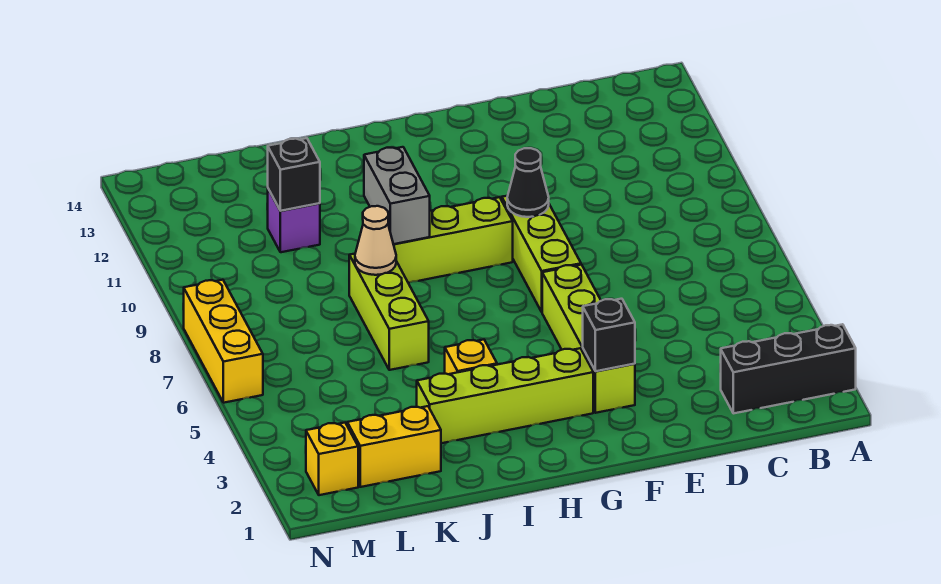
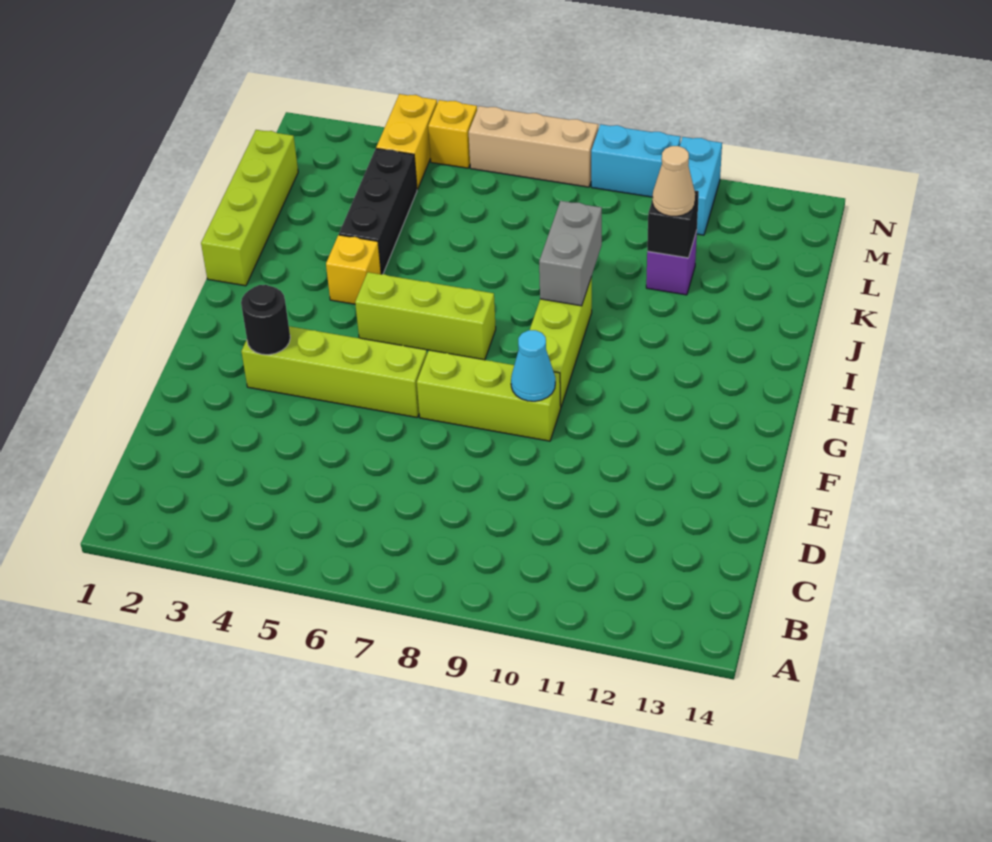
black brick A2:C2 level 1 -> black brick J4:L4 level 1
black brick F3 level 2 -> black round brick F3 level 2
black cone F9 level 2 -> cyan cone F9 level 2
lime brick G3:J3 level 1 -> lime brick I1:L1 level 1
grey brick I9:I10 level 2 -> grey brick I9:J9 level 2
lime brick J6:J8 level 1 -> lime brick H5:H7 level 1
tan cone J8 level 2 -> tan cone K11 level 3
yellow brick K2:L2 level 1 -> yellow brick M4:N4 level 1
yellow brick M2 level 1 -> yellow brick N5 level 1
none -> cyan brick M11:N11 level 1
yellow brick N6:N8 level 1 -> tan brick N6:N8 level 1
none -> cyan brick N9:N10 level 1

